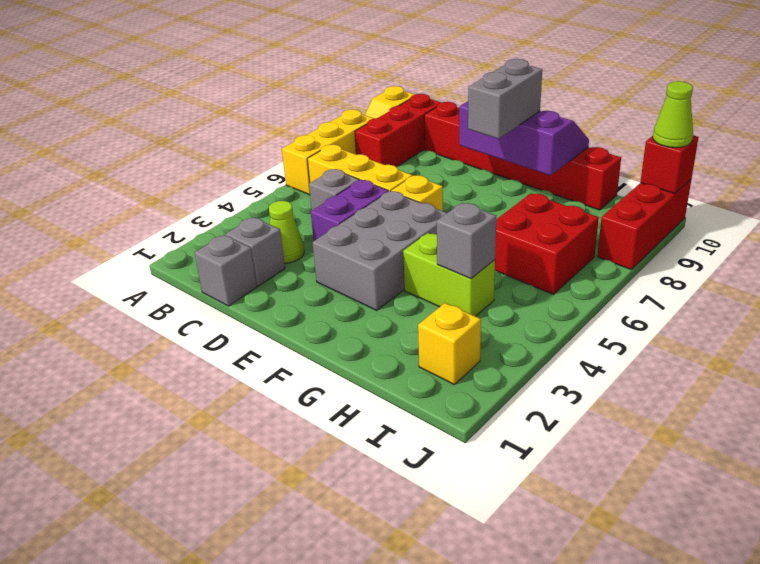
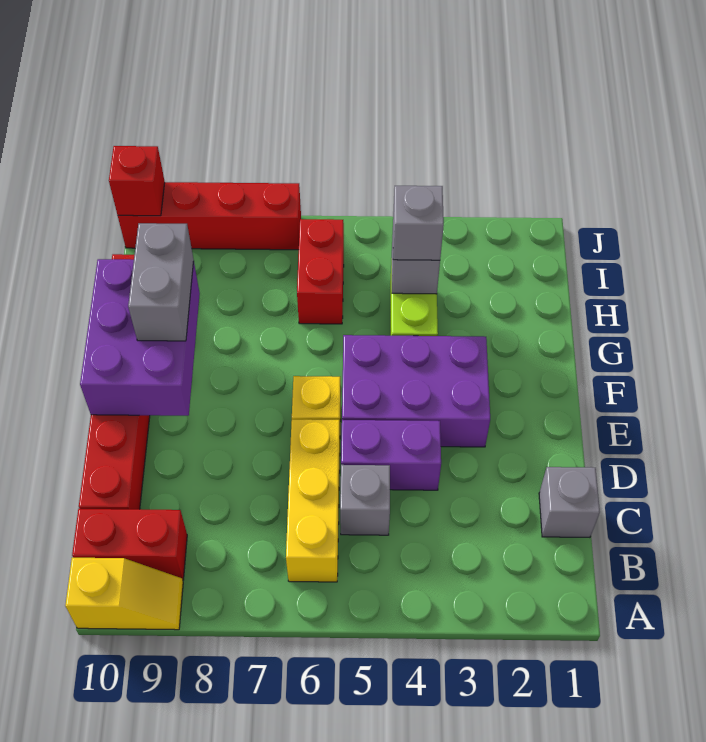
yellow brick A6:A8 level 1 -> none
red brick B8:B10 level 1 -> red brick B9:B10 level 1
grey brick C2 level 1 -> grey brick H4 level 3
lime cone C3 level 1 -> none
grey brick E3:F5 level 1 -> purple brick E3:F5 level 1
purple slope E9:G10 level 2 top 9 -> purple brick E9:G10 level 2
grey brick F8:F9 level 3 -> grey brick F9:G9 level 3
red brick H6:I7 level 1 -> red brick H6:I6 level 1
yellow brick I2 level 1 -> none
red brick J8:J10 level 1 -> red brick J7:J10 level 1
lime cone J10 level 3 -> none

